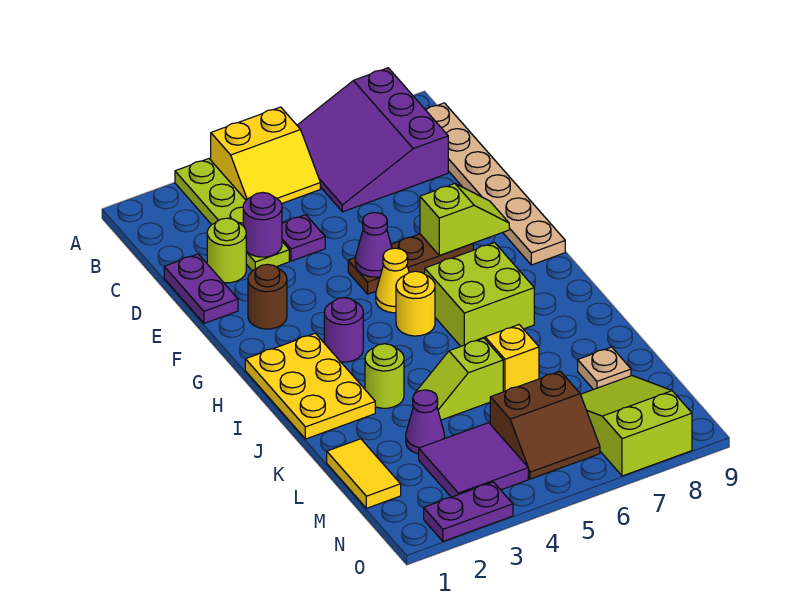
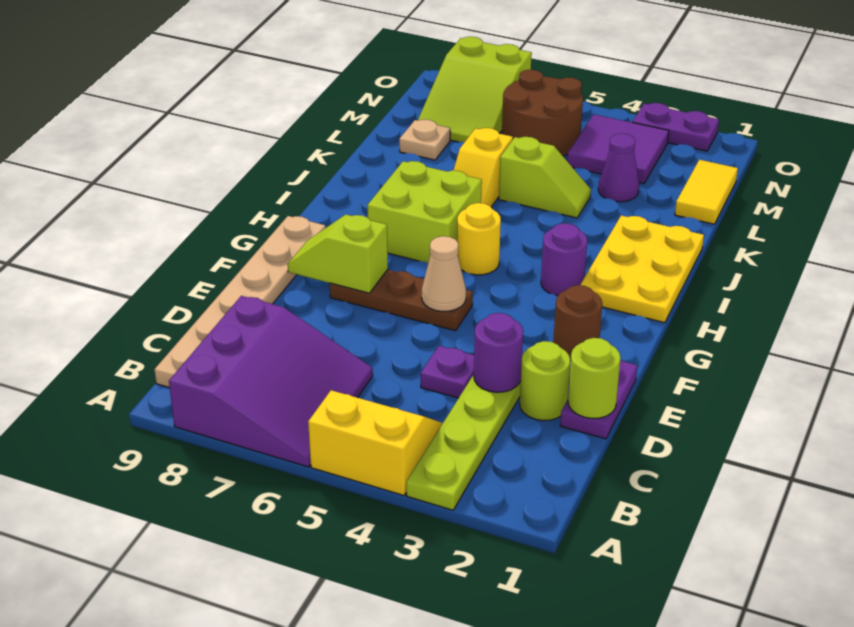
purple cone F5 level 2 -> tan cone F5 level 2
yellow cone G5 level 1 -> none
lime round brick J3 level 1 -> lime round brick D1 level 2
brown slope M5:N6 level 1 top M -> brown round brick M5:N6 level 1

